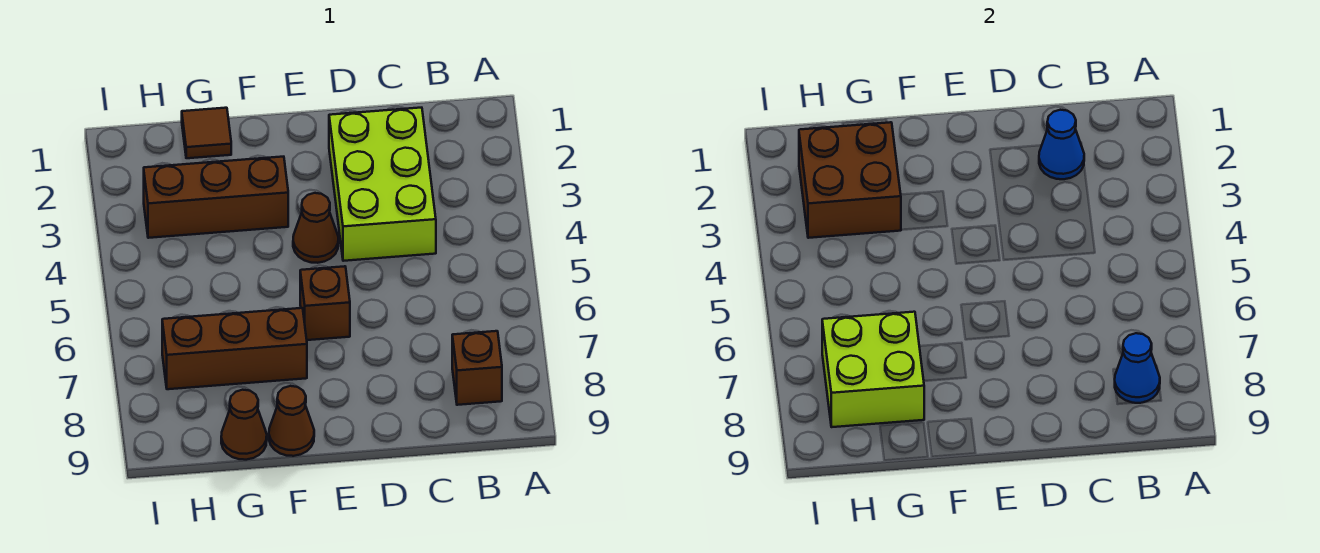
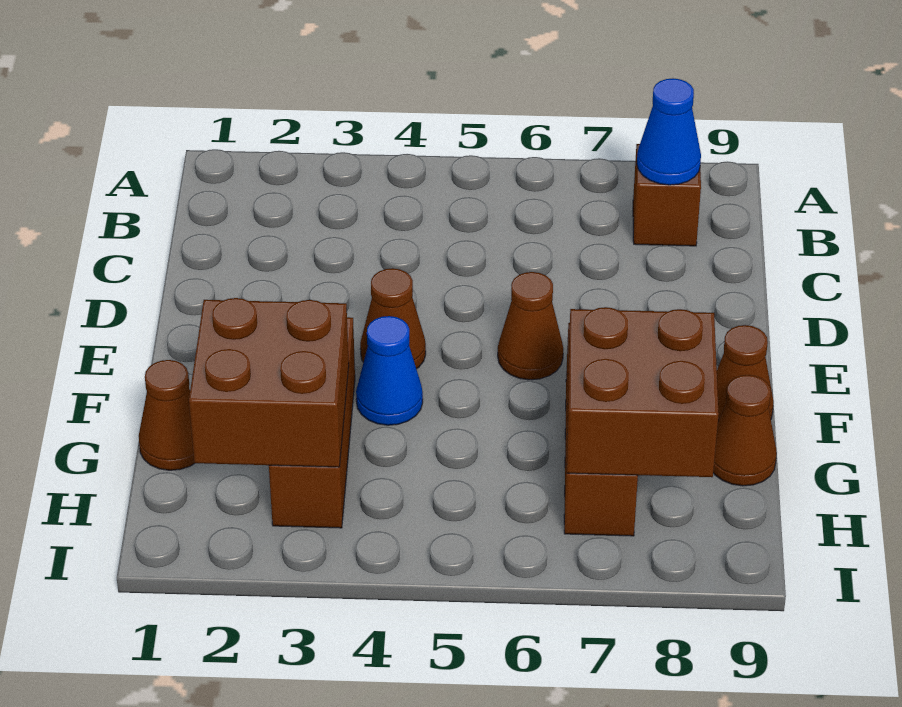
lime brick C2:D4 level 1 -> none
blue cone C2 level 2 -> blue cone F4 level 1
brown brick E6 level 1 -> brown cone E6 level 1
brown tile G1 level 1 -> brown cone G1 level 1
lime brick G7:H8 level 2 -> brown brick G7:H8 level 2

